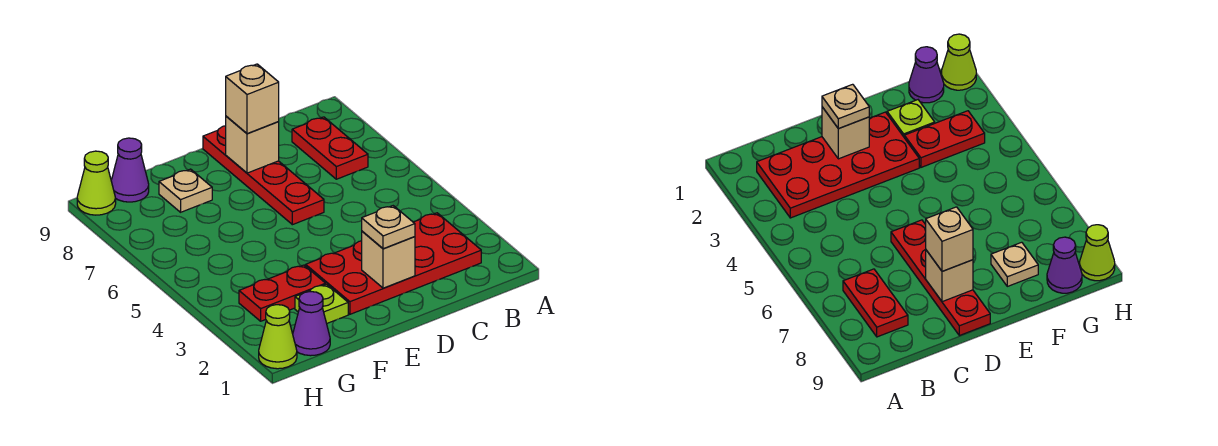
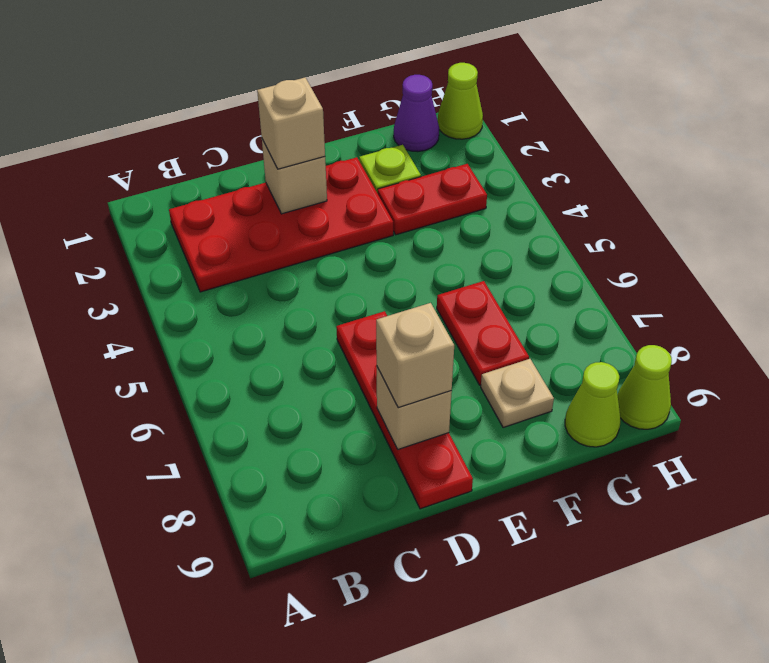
red plate B7:B8 level 1 -> red plate F6:F7 level 1
tan plate D2 level 3 -> tan brick D2 level 3
purple cone G9 level 1 -> lime cone G9 level 1

